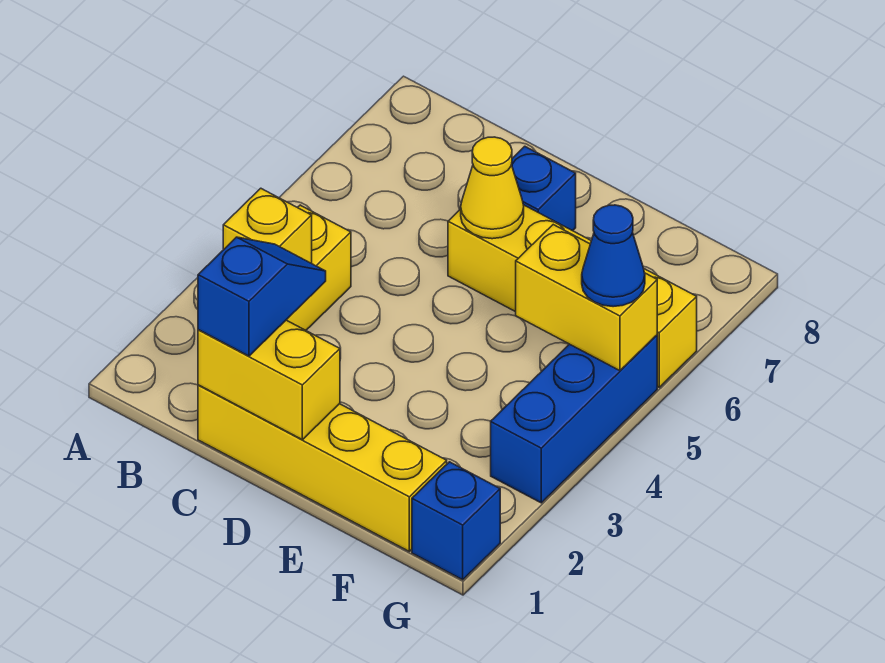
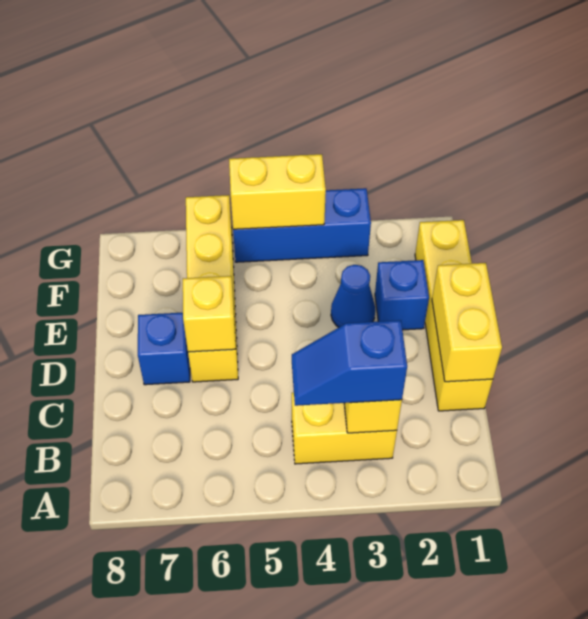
blue slope C1:C2 level 3 top 1 -> blue slope B3:B4 level 3 top 3
yellow cone D6 level 2 -> yellow brick D6 level 2
yellow brick F5:G5 level 2 -> yellow brick G4:G5 level 2
blue brick G1 level 1 -> blue brick E2 level 1
blue cone G5 level 3 -> blue cone E3 level 1

